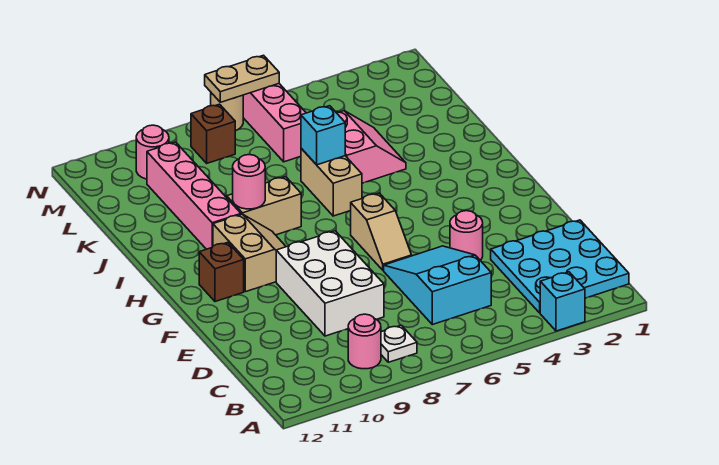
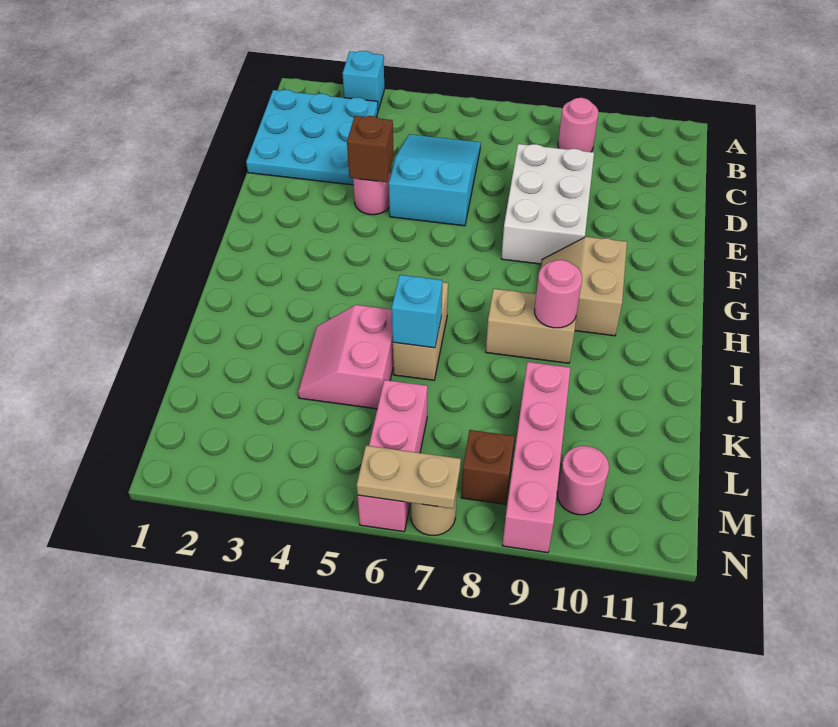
white plate B8 level 1 -> none
cyan slope C5:E6 level 1 top C -> cyan slope C5:E6 level 1 top E
tan slope F6:G6 level 1 top G -> none
brown brick G11 level 1 -> brown brick E4 level 2
pink brick I10:L10 level 1 -> pink brick K9:N9 level 1

